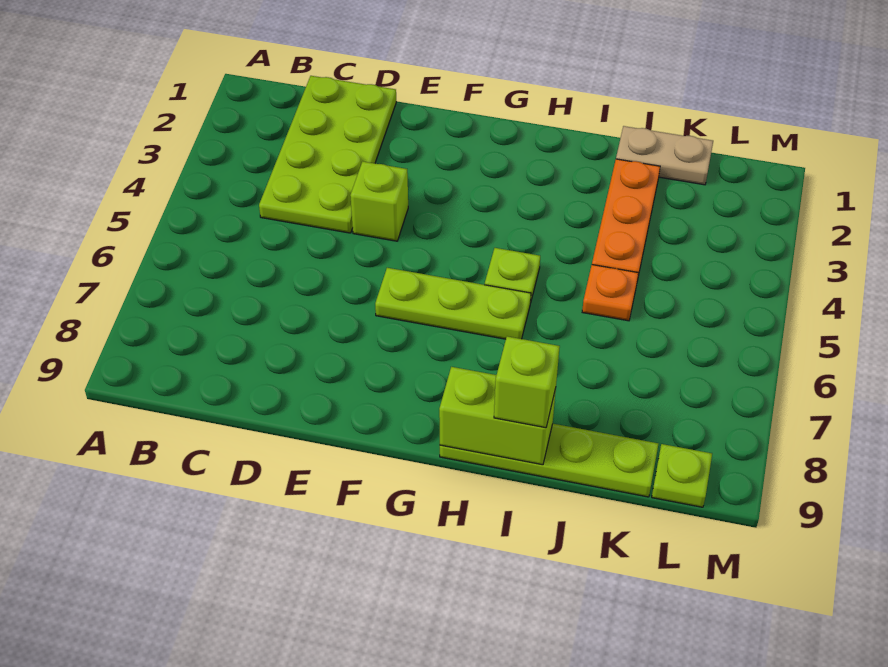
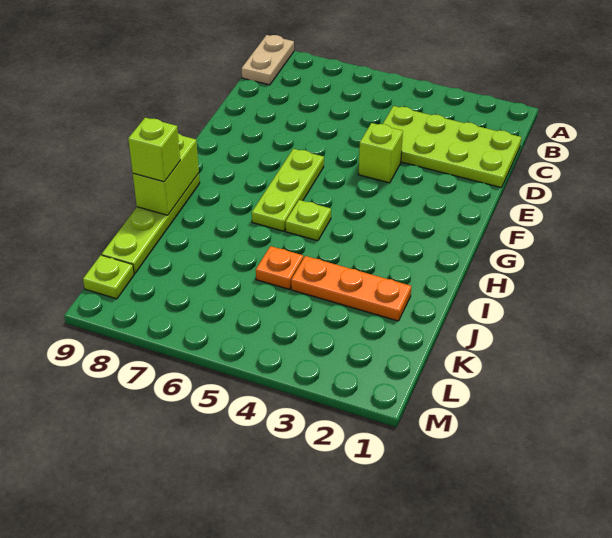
tan plate J1:K1 level 1 -> tan plate A9:B9 level 1

